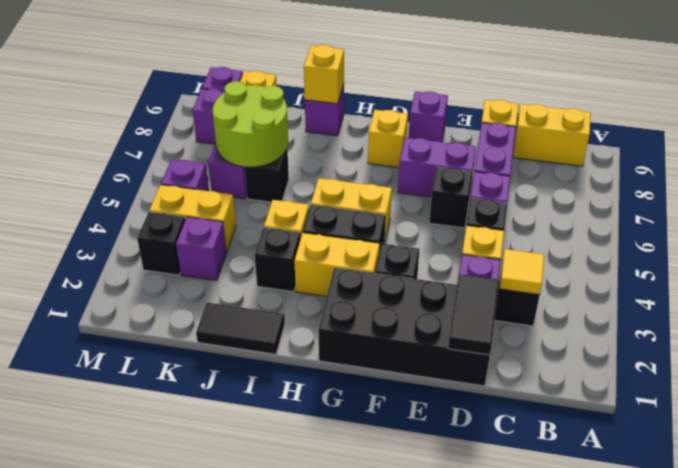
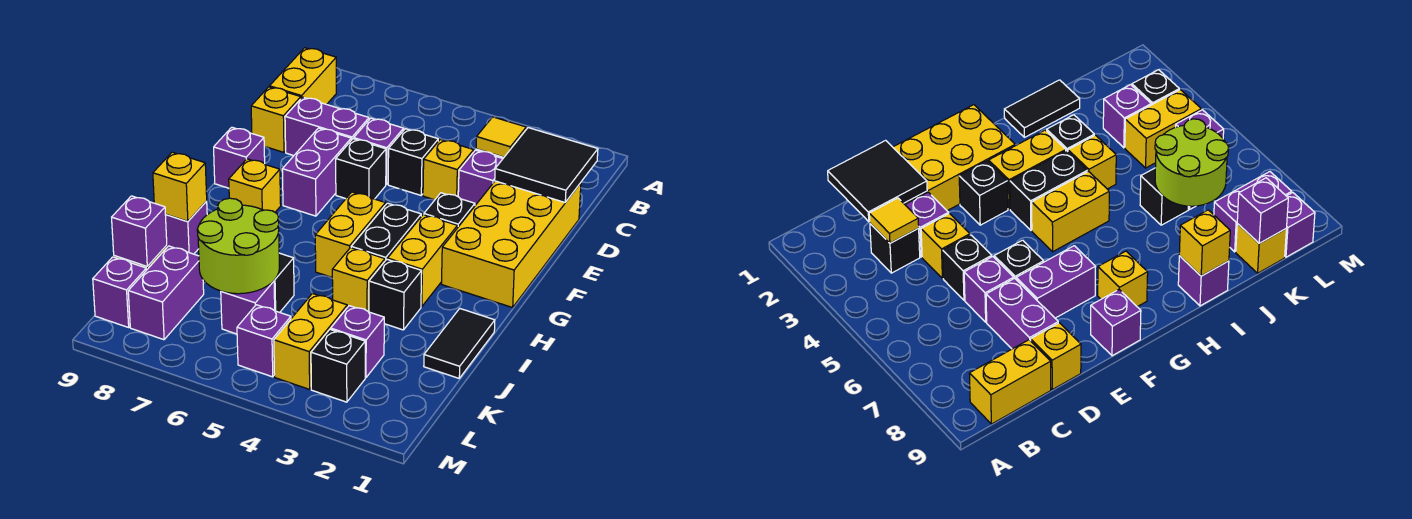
black brick D1:G2 level 1 -> yellow brick D1:G2 level 1
black tile D1:D2 level 2 -> black tile C1:D2 level 2
none -> purple brick K9 level 2

